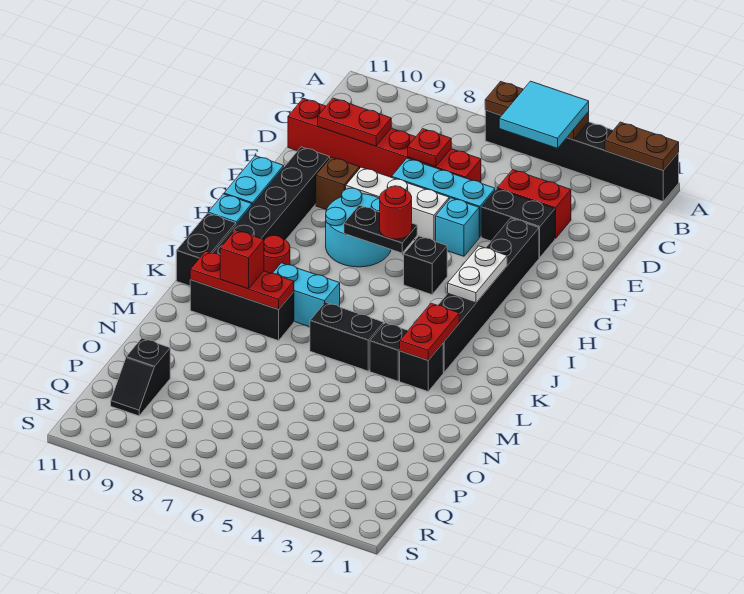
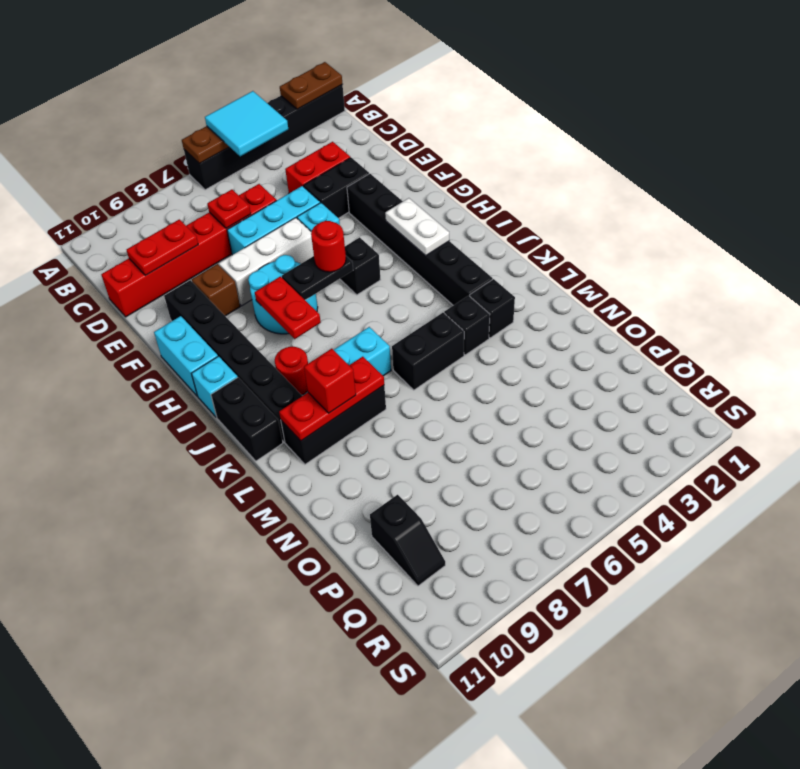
red plate K3:L3 level 2 -> red plate H8:I8 level 2

